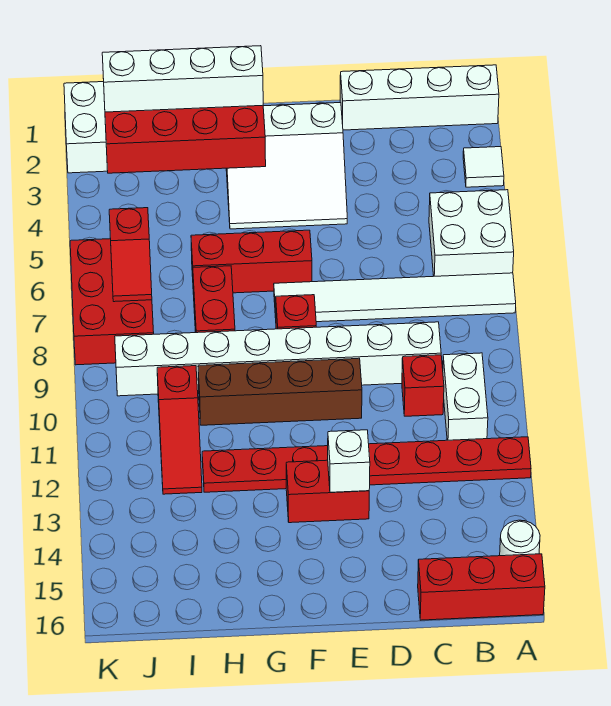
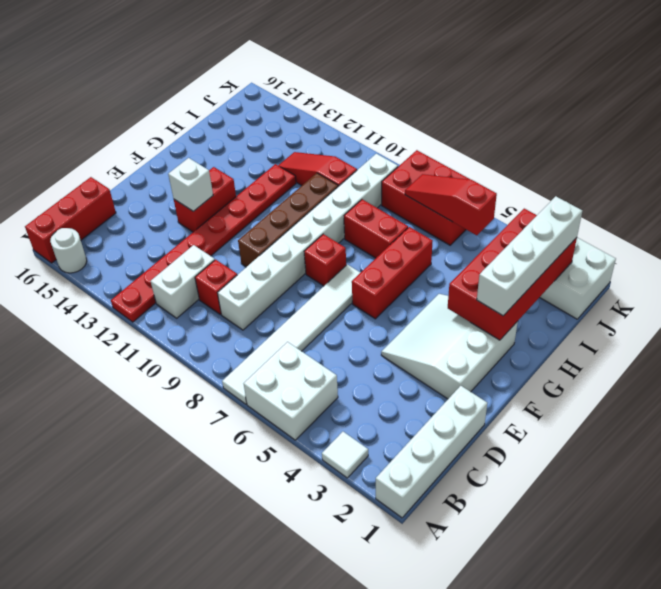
white brick B10:B11 level 1 -> white brick B11:C11 level 1
red slope J6:J7 level 2 top 6 -> red slope J5:J7 level 2 top 5

